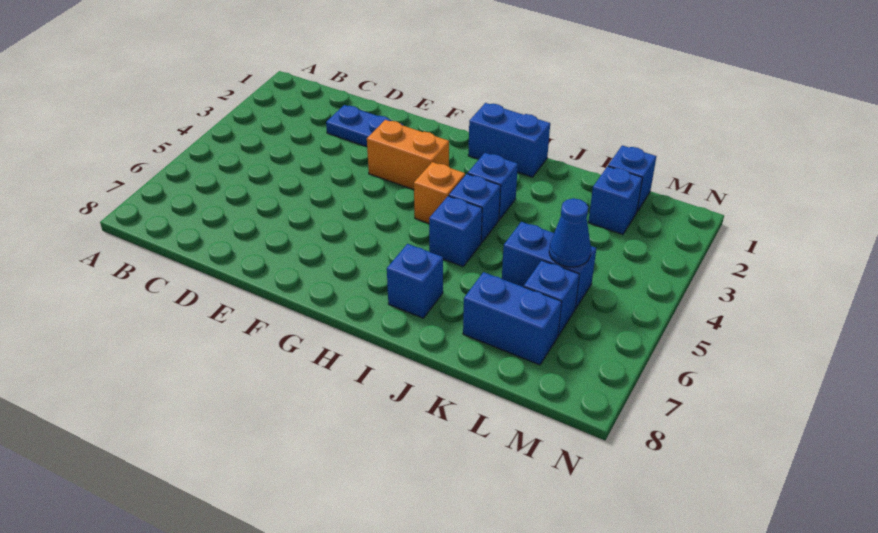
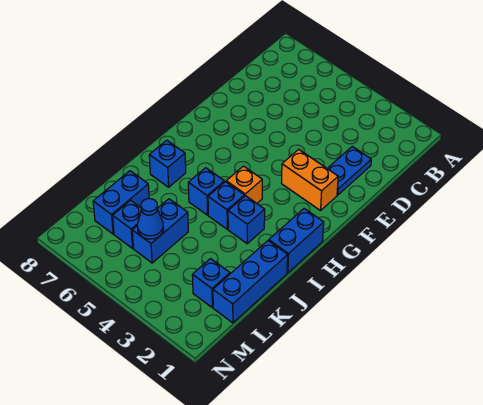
orange brick F3:G3 level 1 -> orange brick F2:F3 level 1
blue brick L1 level 1 -> blue brick J1:L1 level 1

